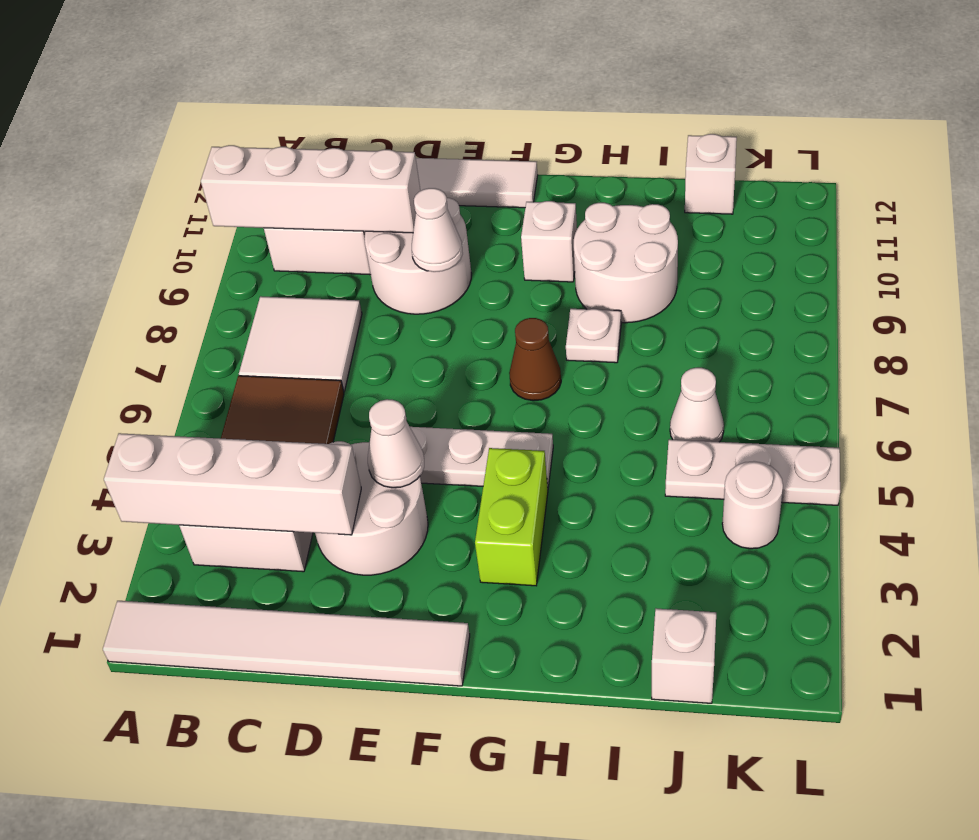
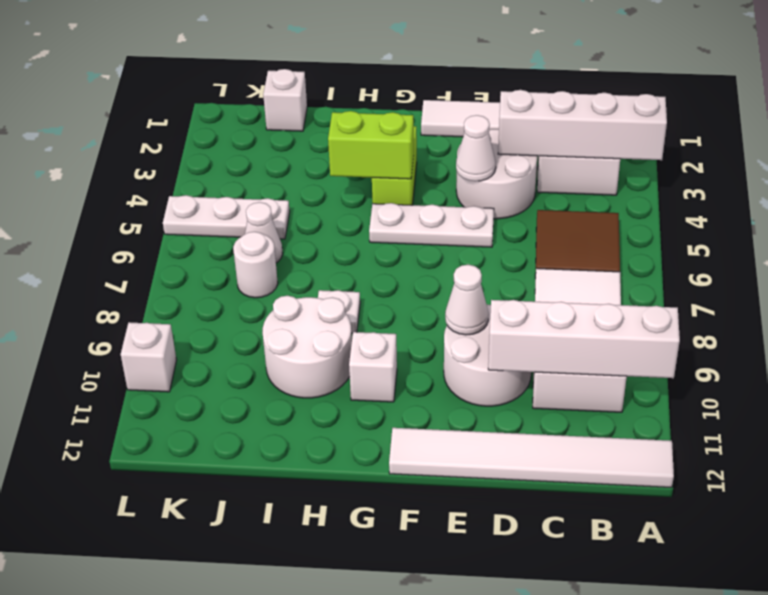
none -> lime brick G4:H4 level 2
brown cone G7 level 1 -> none
white brick J12 level 1 -> white brick L10 level 1
white round brick K4 level 1 -> white round brick J7 level 1

